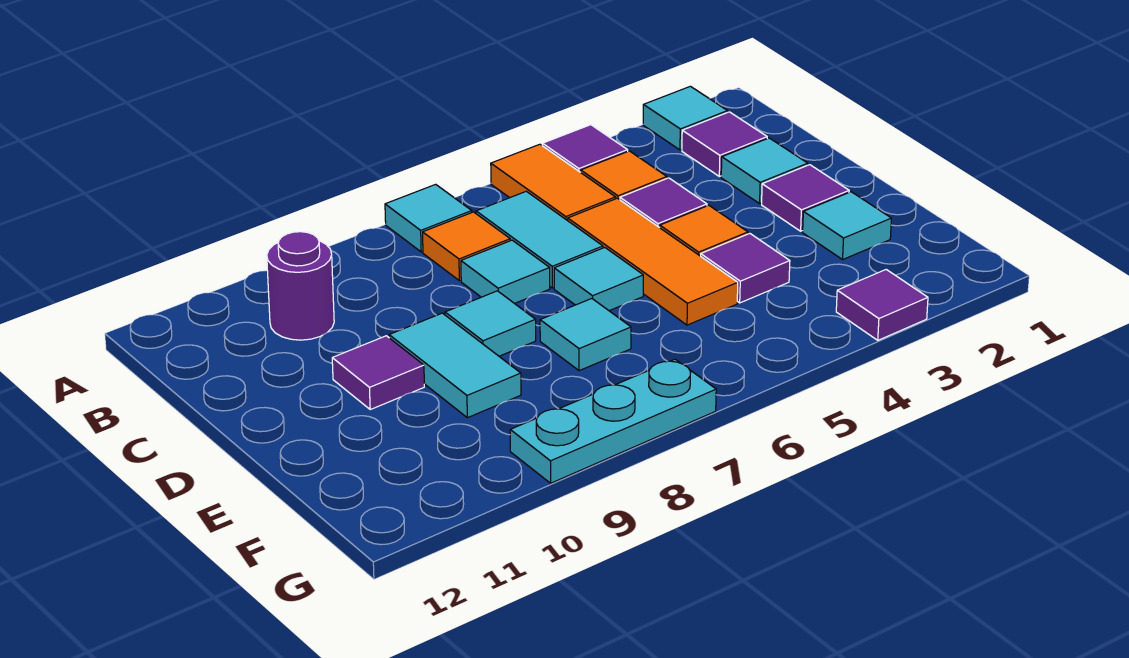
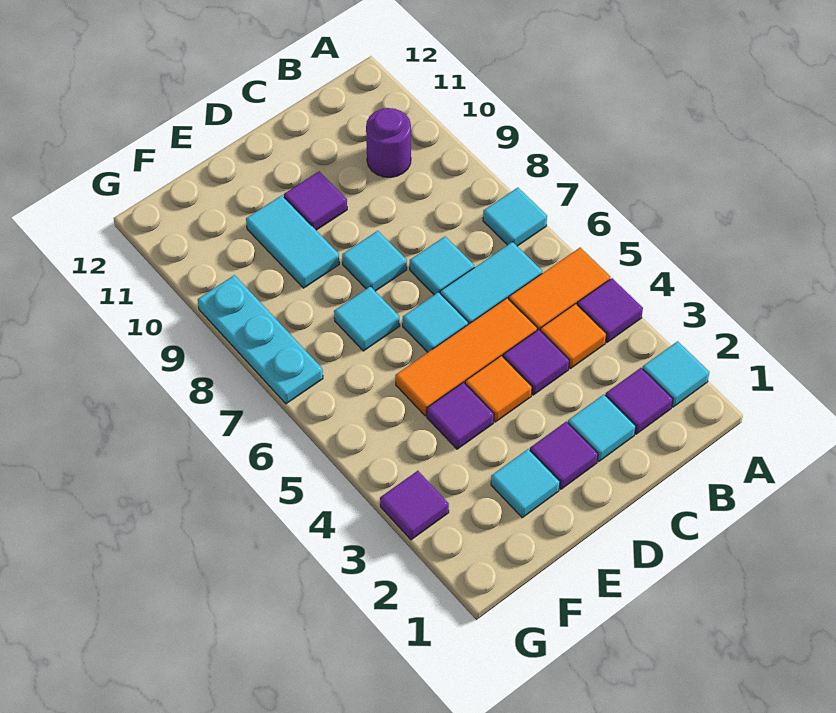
orange tile B7 level 1 -> none
cyan tile D9:E9 level 1 -> cyan tile E9:E10 level 1

